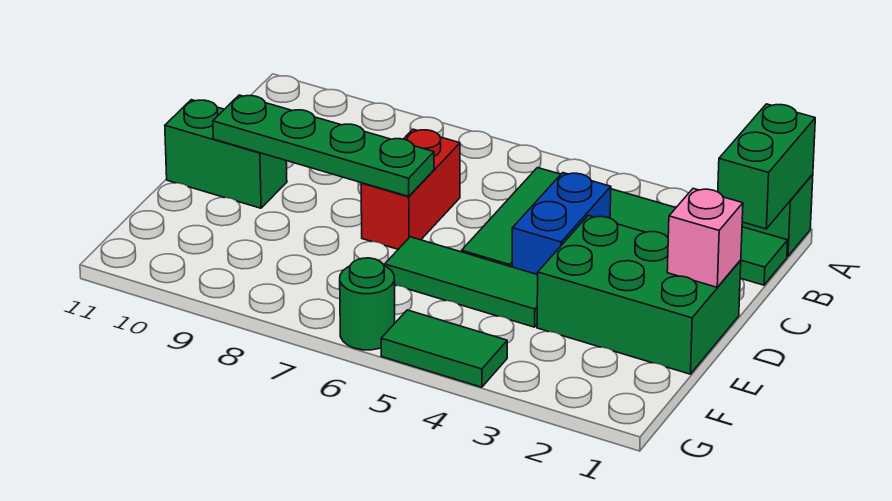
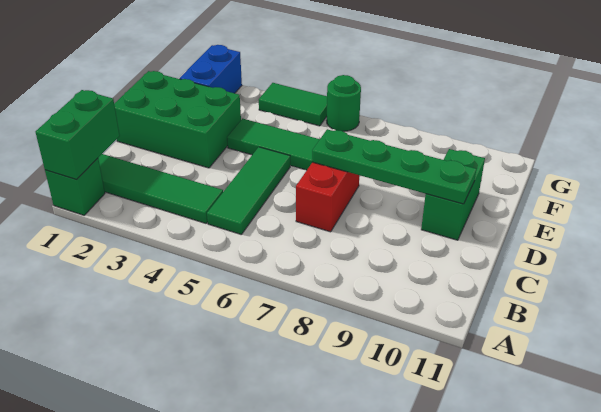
blue brick C4:D4 level 1 -> blue brick F2:G2 level 1
pink brick D1 level 2 -> none
green brick D10:D11 level 1 -> green brick D10:E10 level 1

